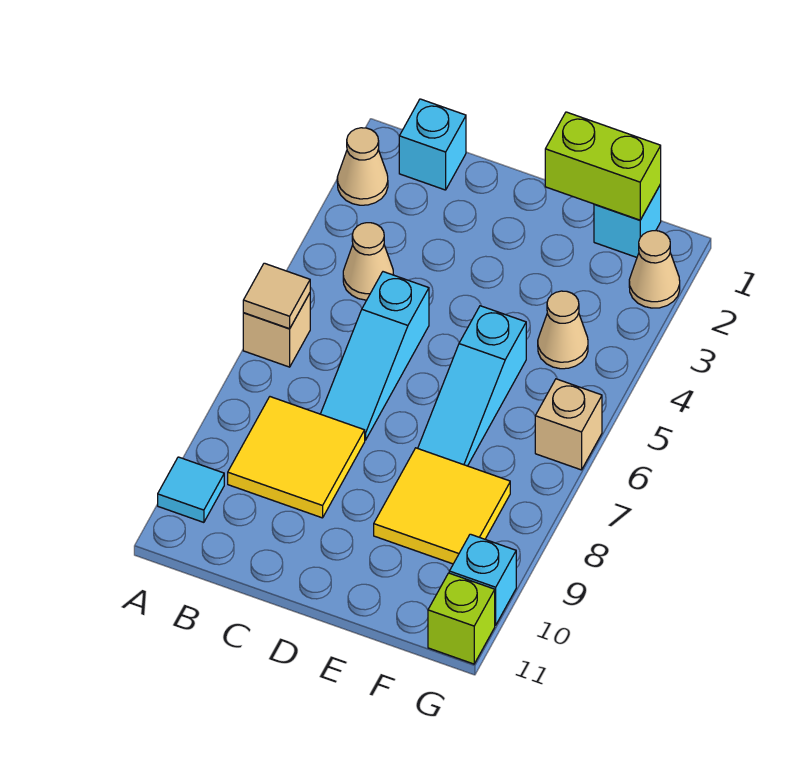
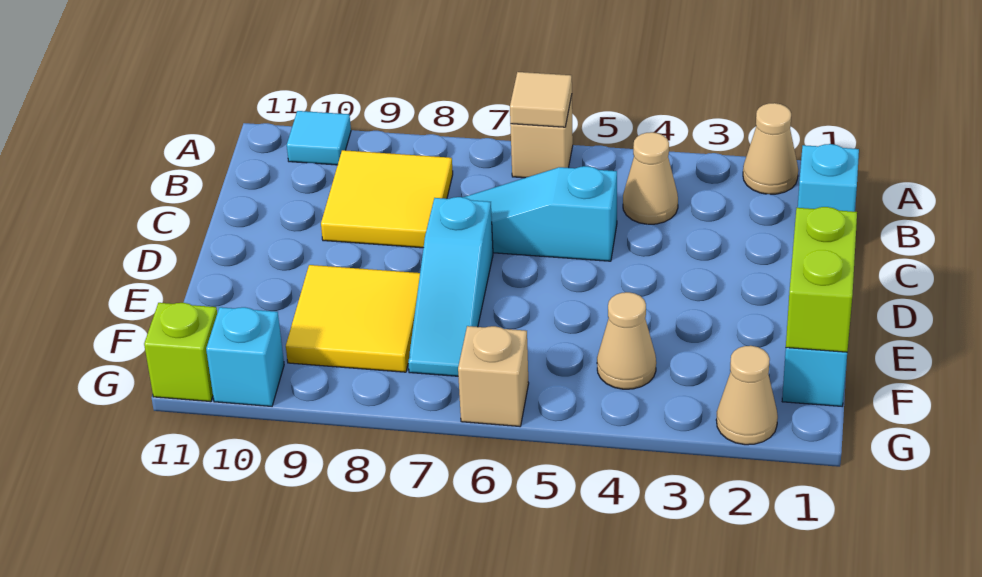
cyan slope E5:E7 level 1 top 5 -> cyan slope D7:F7 level 1 top D

